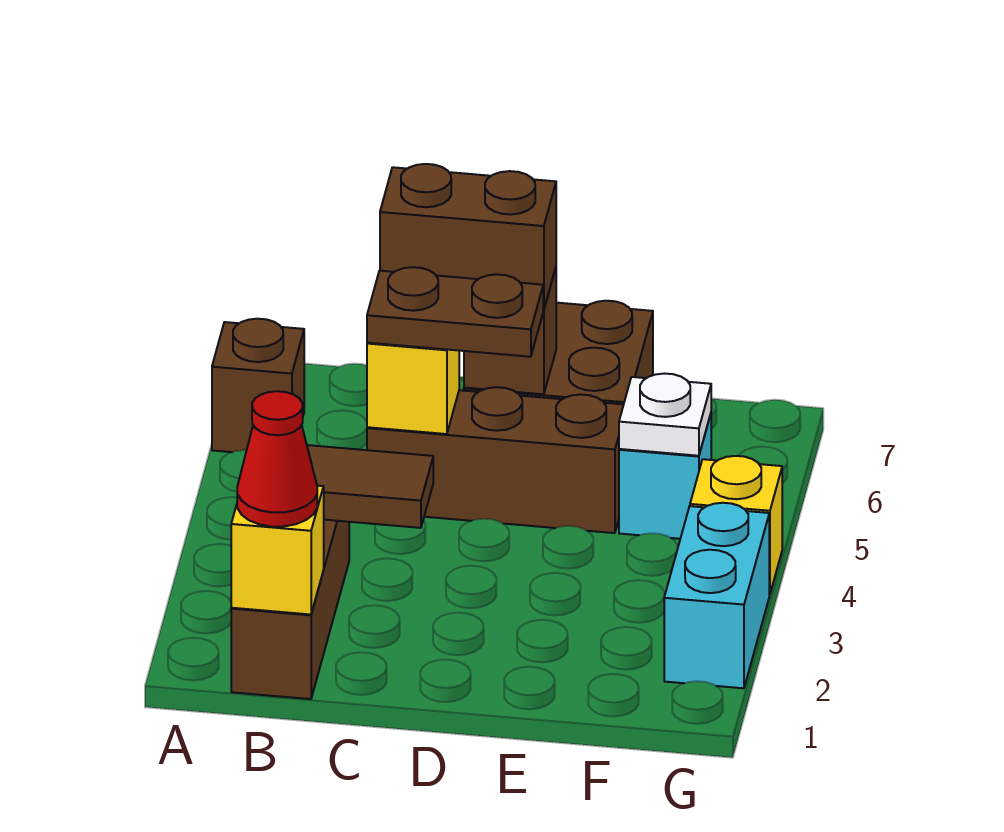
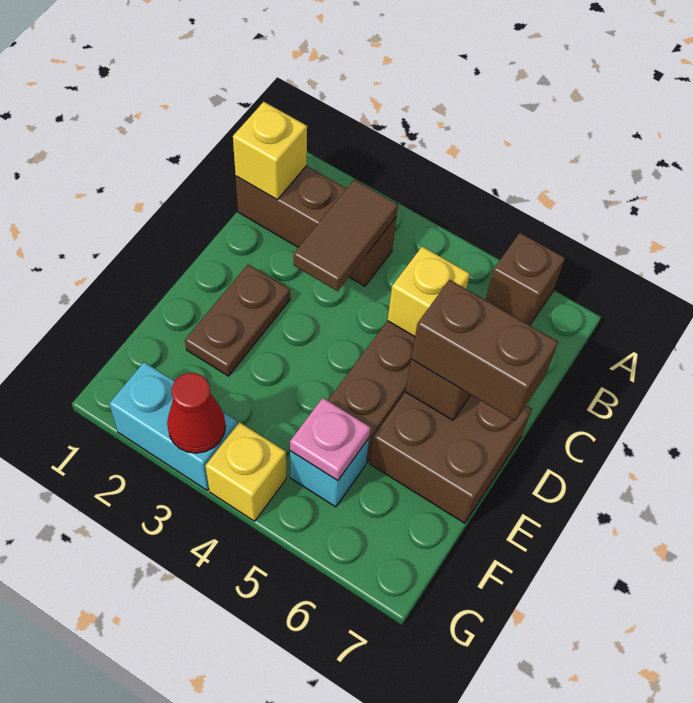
red cone B1 level 3 -> red cone G3 level 2
brown plate C5:D5 level 3 -> brown plate D2:E2 level 1
brown brick C6:D6 level 3 -> brown brick D6:D7 level 3
white plate F5 level 2 -> pink plate F5 level 2

